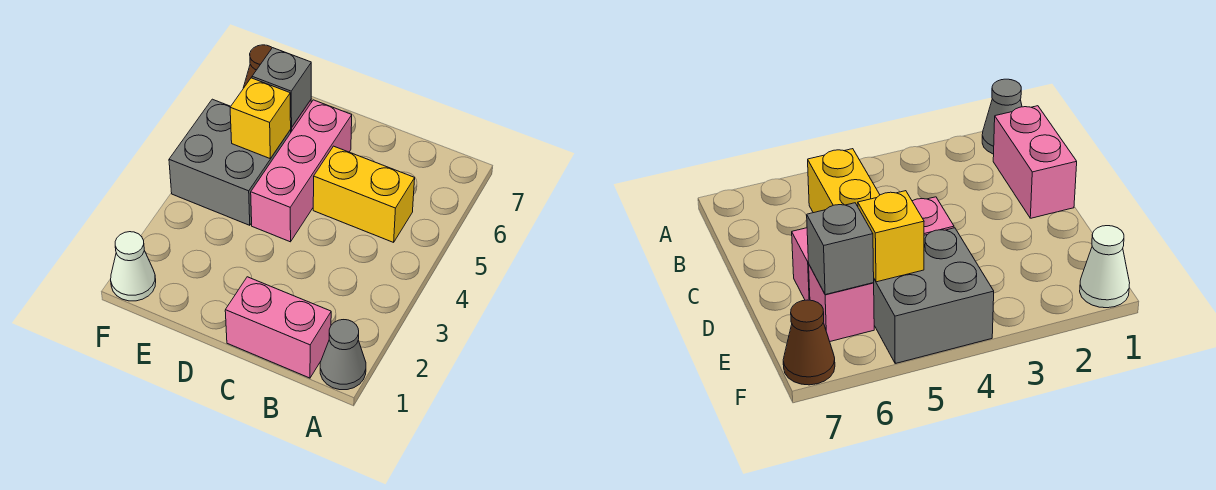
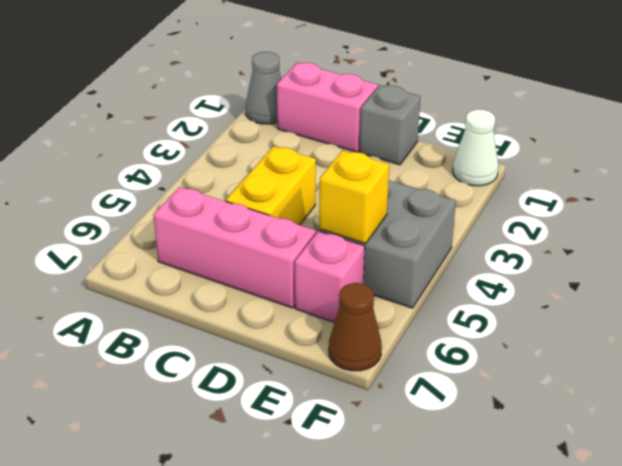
yellow brick B5:C5 level 1 -> yellow brick C4:C5 level 1
pink brick D4:D6 level 1 -> pink brick B6:D6 level 1
grey brick E6 level 2 -> grey brick D1 level 1

